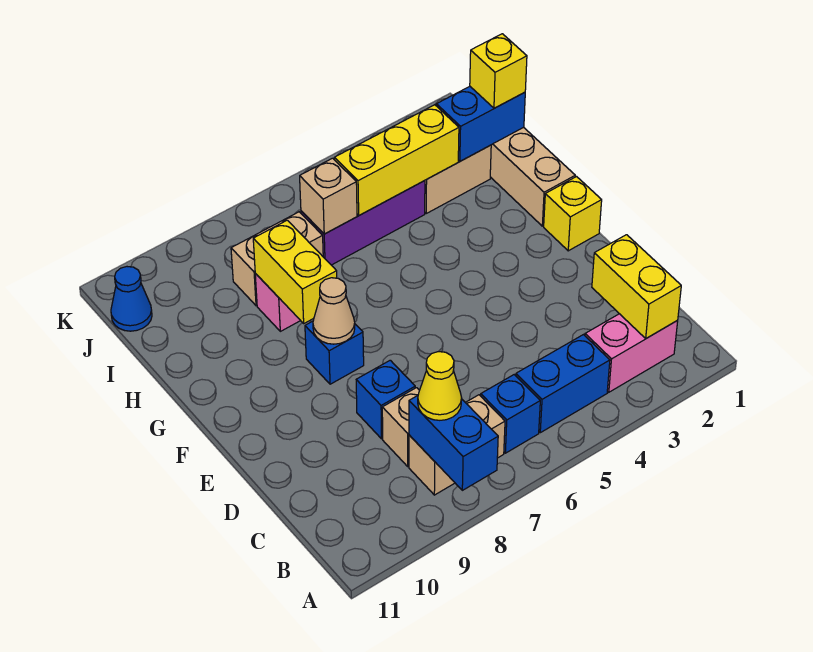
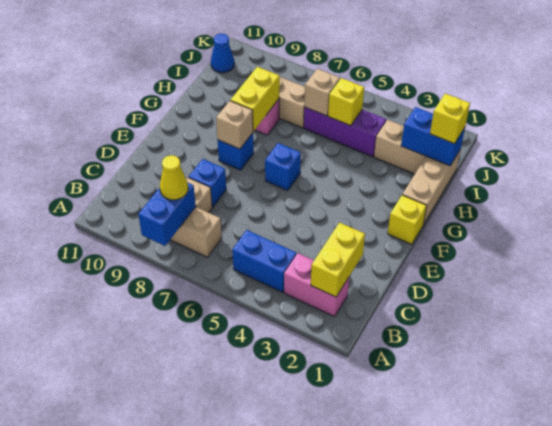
blue brick B6 level 1 -> blue brick F6 level 1
tan cone F8 level 2 -> tan brick F8 level 2
yellow brick I3:I5 level 2 -> yellow brick I5 level 2

